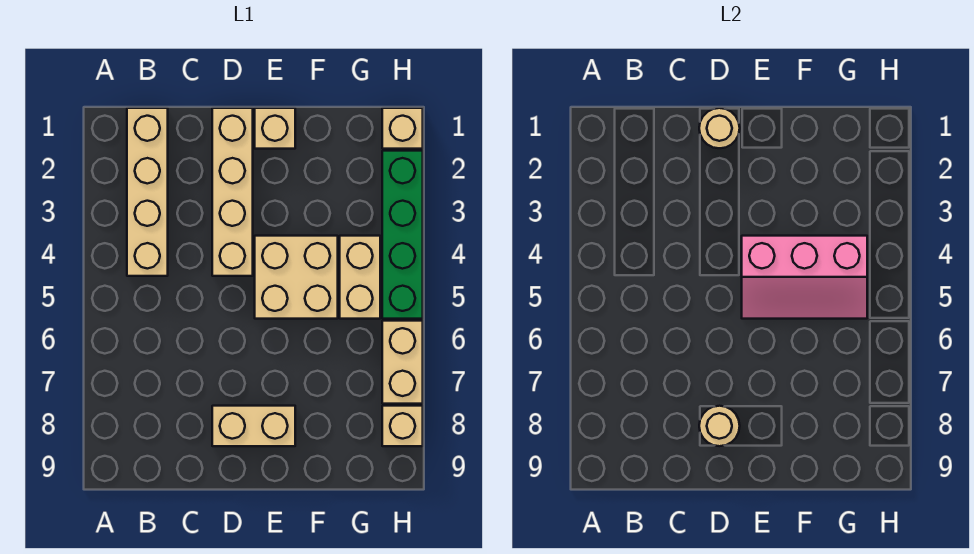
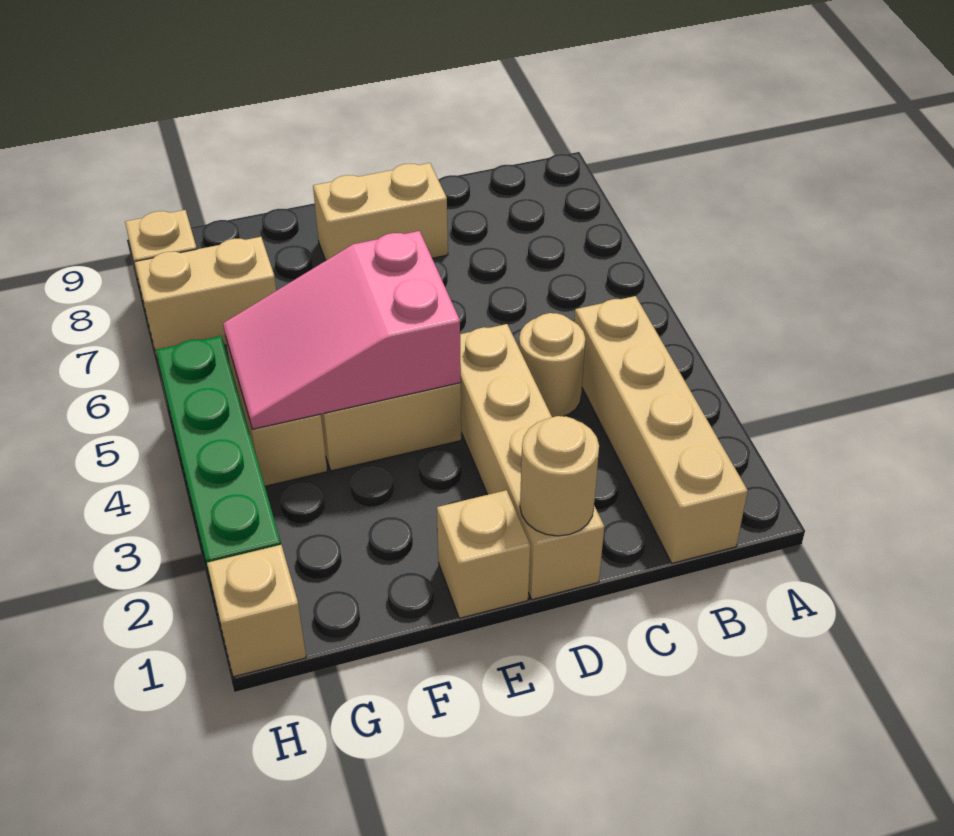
tan round brick D8 level 2 -> tan round brick C4 level 1
pink slope E4:G5 level 2 top 4 -> pink slope E4:G5 level 2 top E
tan brick H6:H7 level 1 -> tan brick G7:H7 level 1

